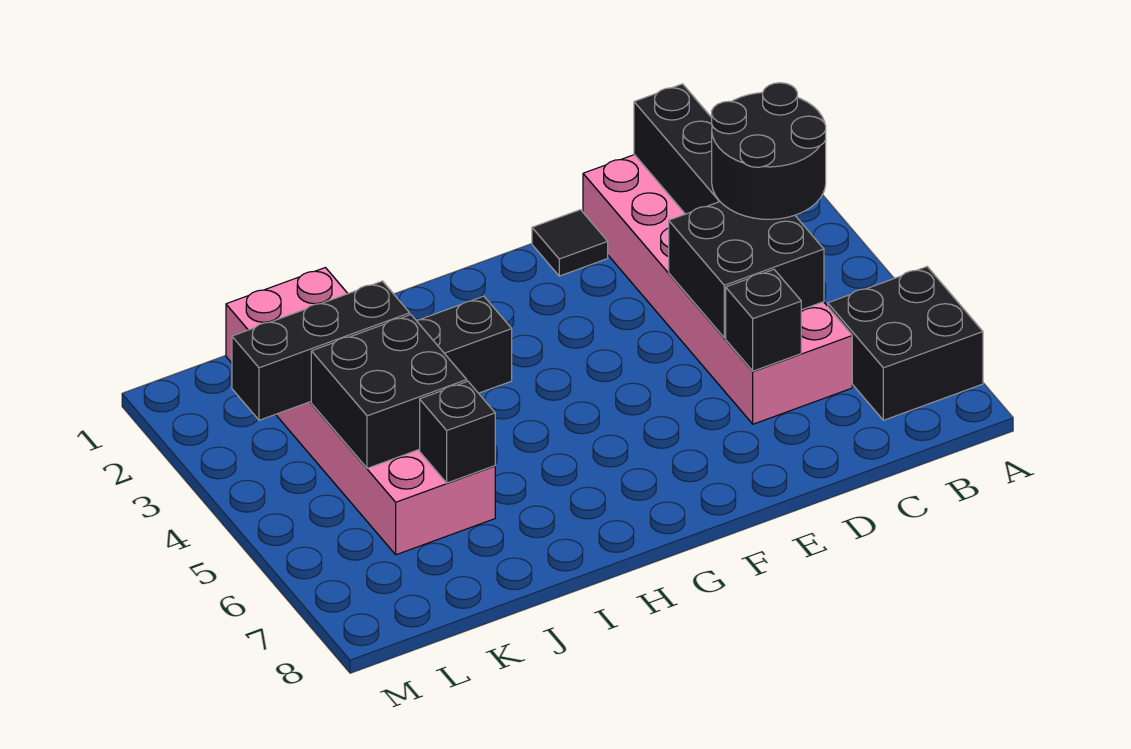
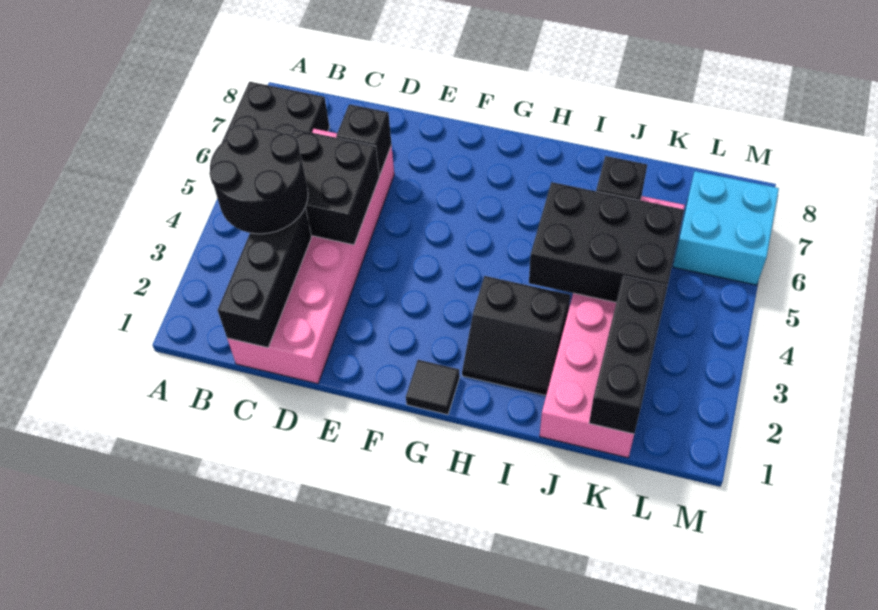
black tile E1 level 1 -> black tile G1 level 1
black brick J3:L3 level 2 -> black brick K1:K3 level 2
black brick J4:K5 level 2 -> black brick I4:K5 level 2
none -> cyan brick L6:M7 level 1

